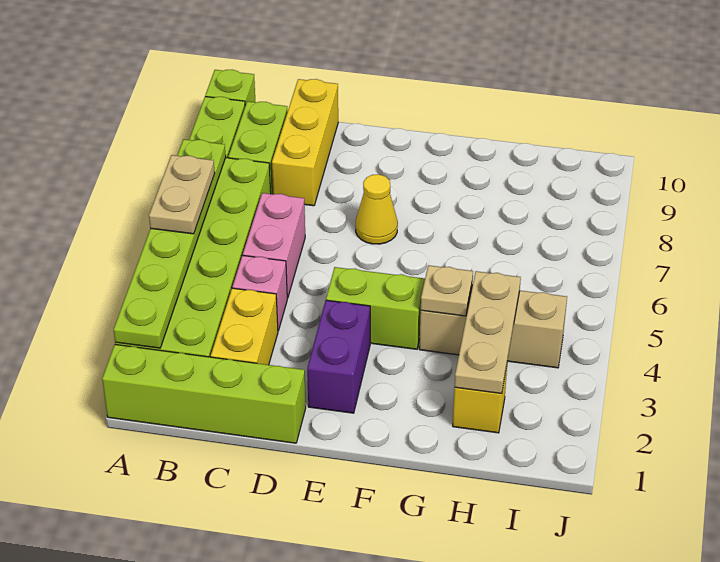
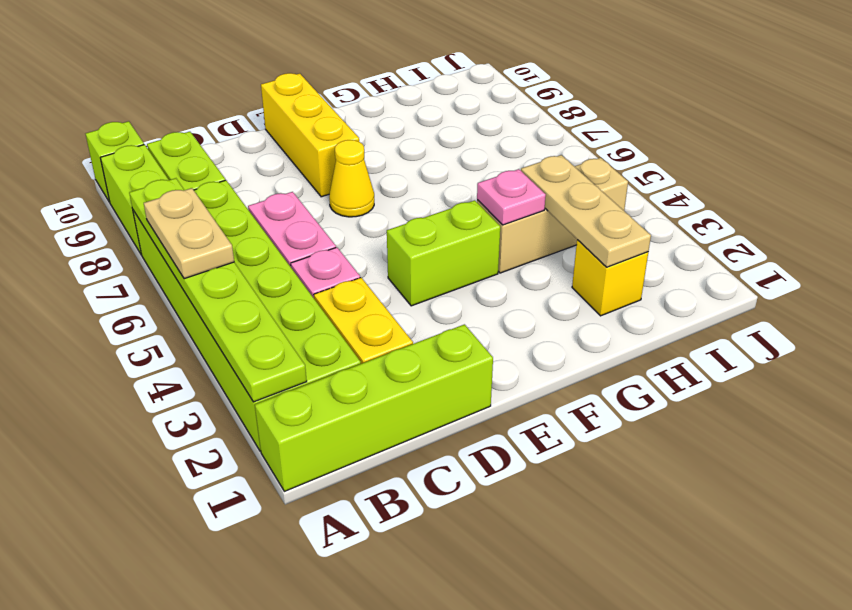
yellow brick C8:C10 level 1 -> yellow brick E8:E10 level 1
purple brick E2:E3 level 1 -> none
tan plate G4 level 2 -> pink plate G4 level 2

